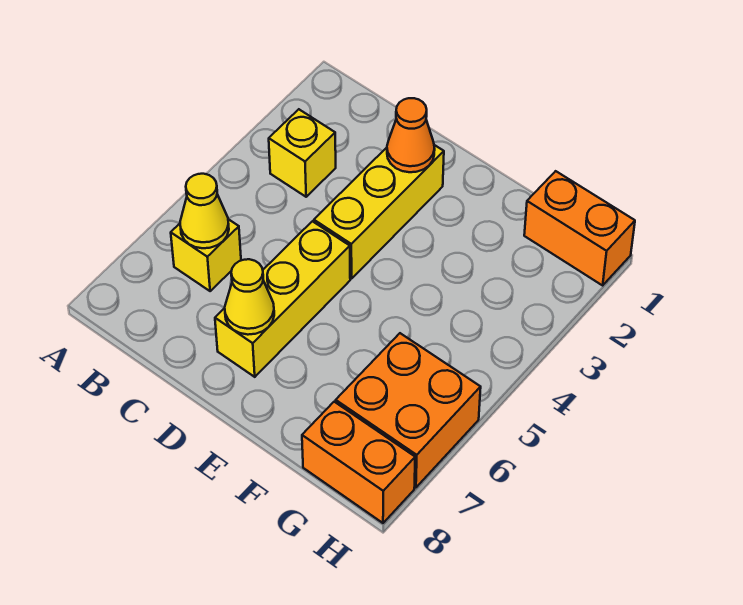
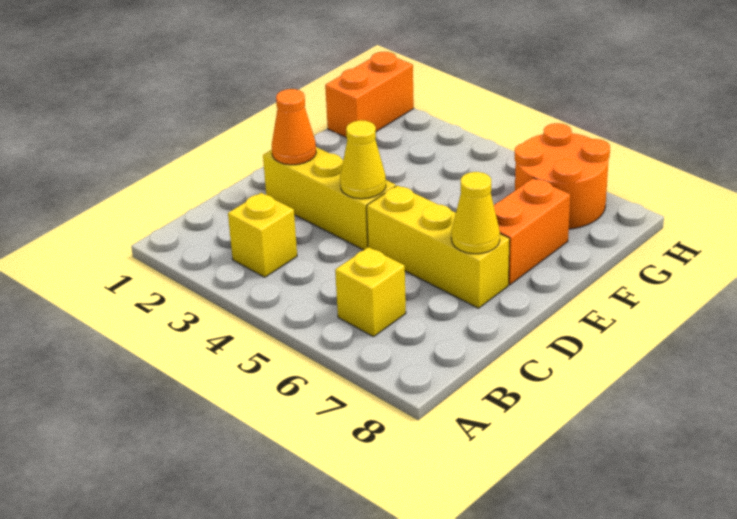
yellow cone B6 level 2 -> yellow cone D4 level 2
orange brick G6:H7 level 1 -> orange round brick G6:H7 level 1
orange brick G8:H8 level 1 -> orange brick E7:F7 level 1

